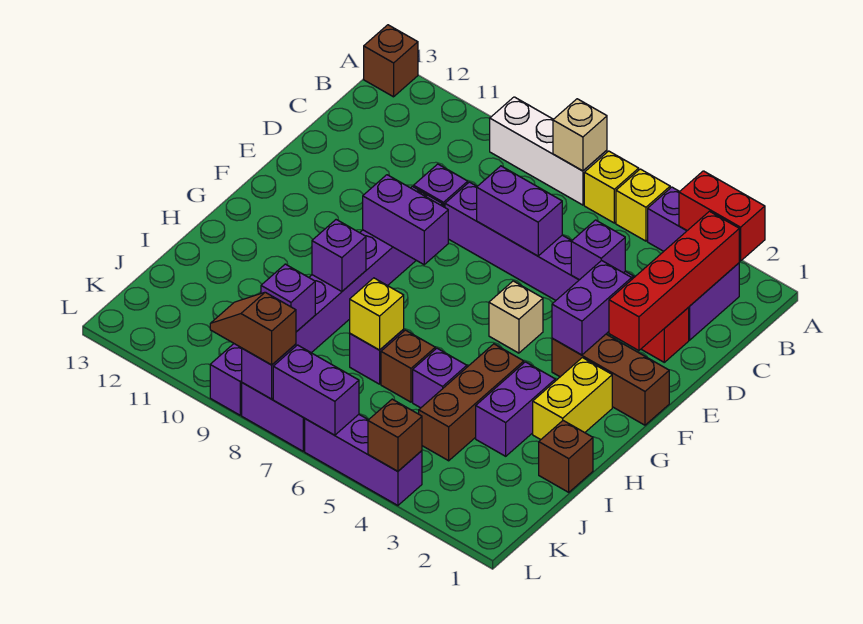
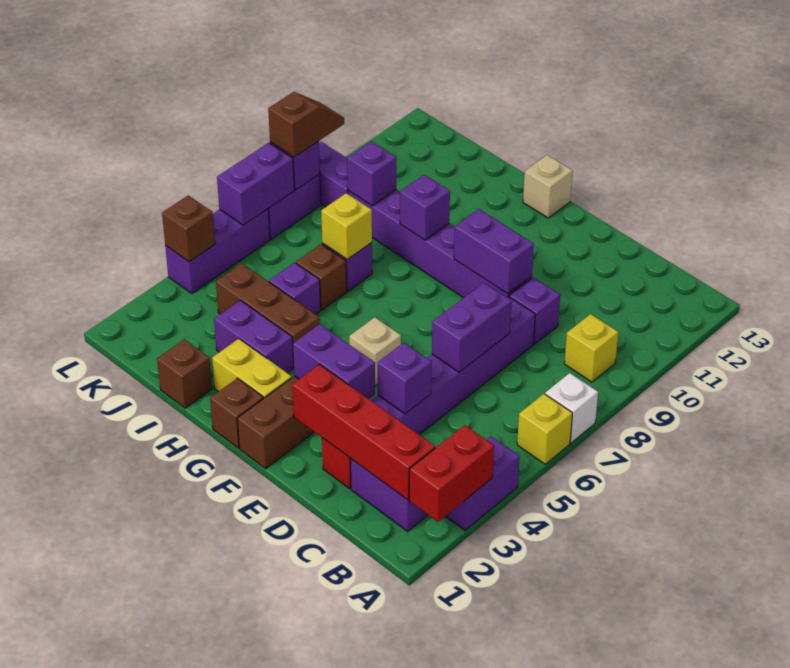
yellow brick A5 level 1 -> yellow brick B9 level 1
white brick A7:A9 level 1 -> white brick A7 level 1
tan brick A7 level 2 -> tan brick G13 level 1
brown brick A13 level 1 -> brown brick G1 level 1
purple brick F8:F9 level 2 -> purple brick E9:F9 level 2

